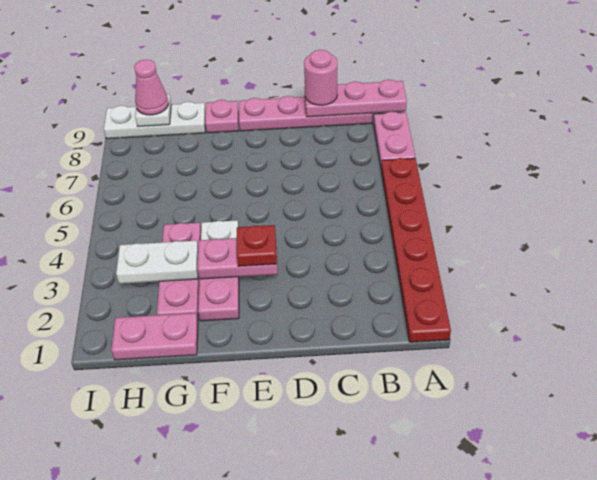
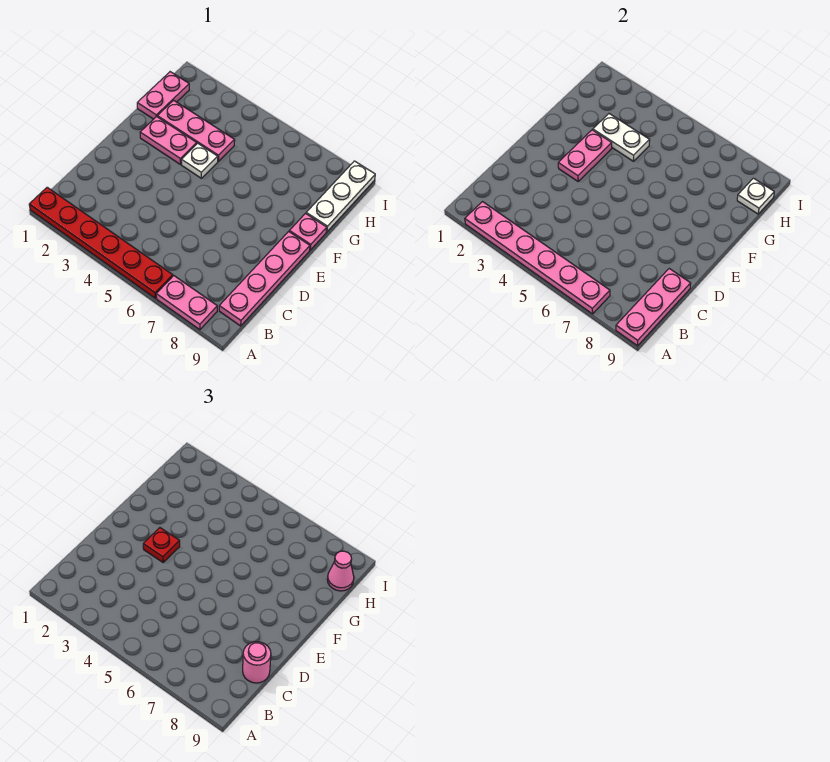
none -> pink plate A2:A7 level 2
white plate G3:H3 level 2 -> white plate G3:G4 level 2

